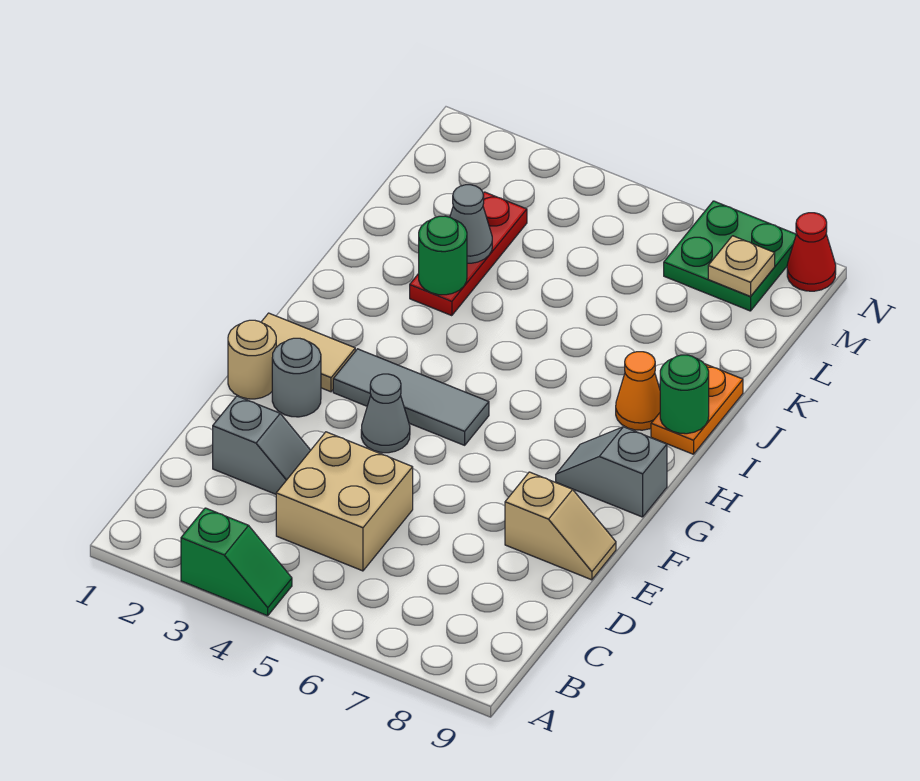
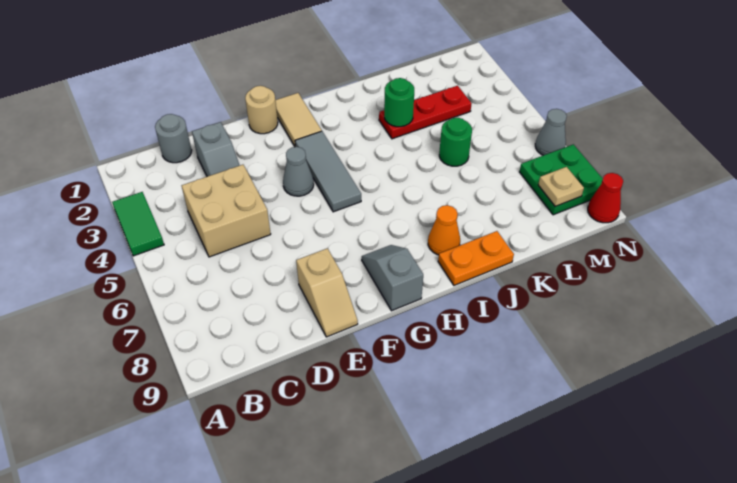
green slope A3:A4 level 1 top 3 -> green tile A3:A4 level 1
grey round brick F2 level 1 -> grey round brick C1 level 1
green round brick I9 level 2 -> green round brick K5 level 1
grey cone K3 level 2 -> grey cone N6 level 1

